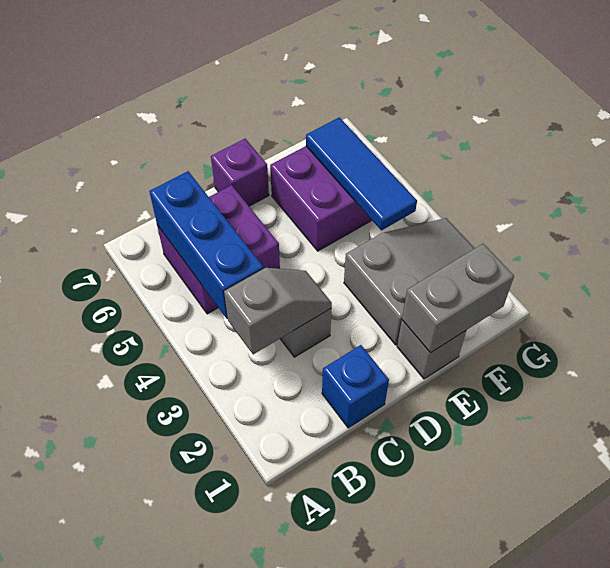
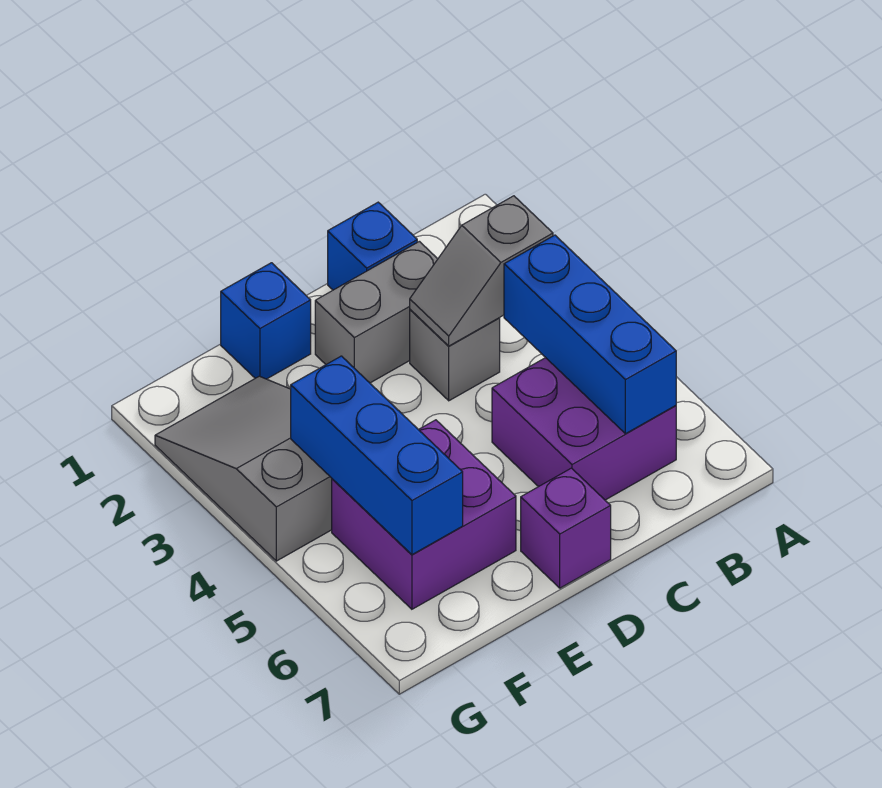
grey brick E1 level 1 -> blue brick E1 level 1
grey brick E1:F1 level 2 -> grey brick C2:D2 level 1
grey slope E2:G3 level 1 top E -> grey slope F2:G4 level 1 top 4
blue tile F4:F6 level 2 -> blue brick F4:F6 level 2

